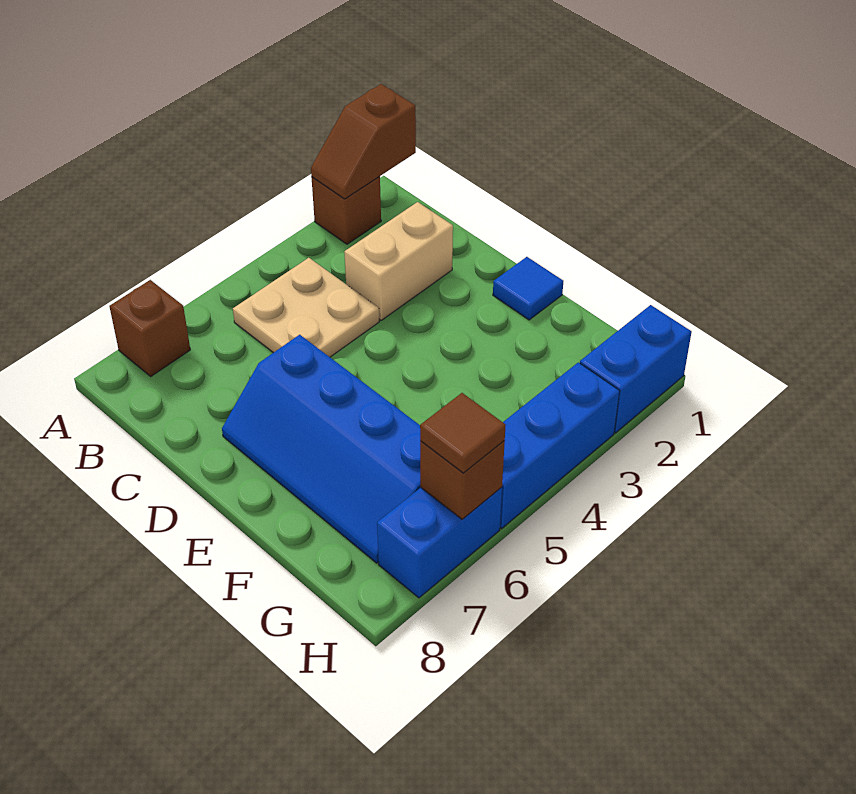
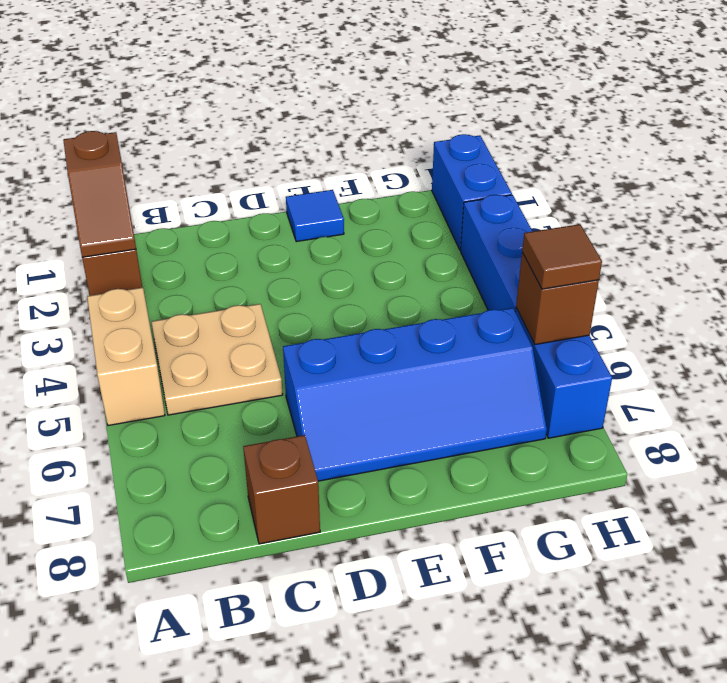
brown brick A7 level 1 -> brown brick C8 level 1
tan brick C2:C3 level 1 -> tan brick A4:A5 level 1

